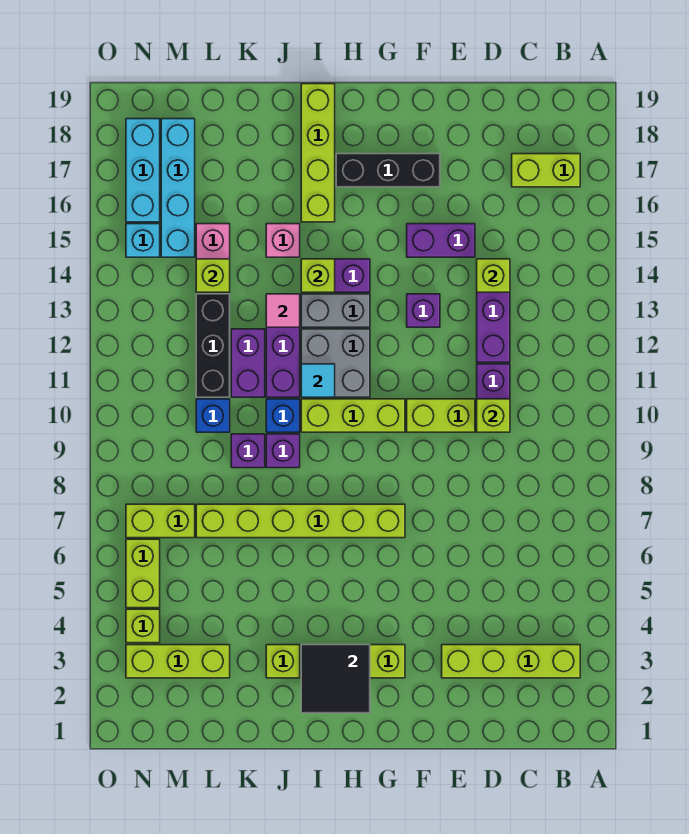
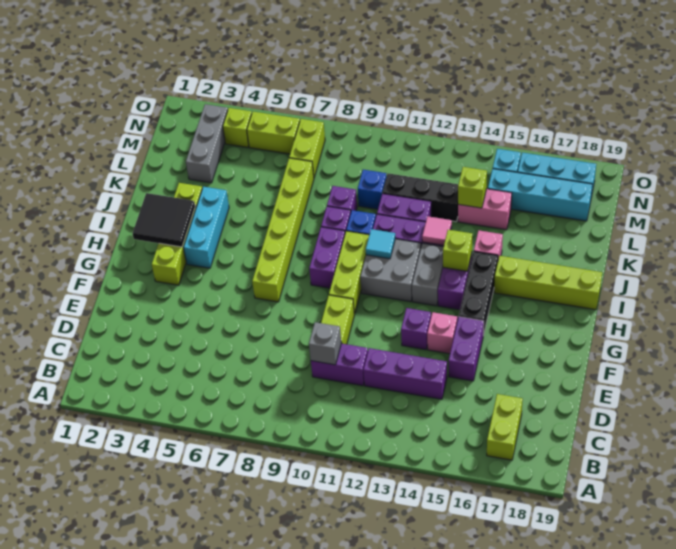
lime brick B3:E3 level 1 -> none
lime brick D10 level 2 -> grey brick D10 level 2
lime brick D14 level 2 -> none
none -> pink brick F14 level 1
black brick F17:H17 level 1 -> black brick G15:I15 level 1
none -> cyan brick H4:J4 level 1
none -> purple brick H9:I9 level 1
lime brick L3:N3 level 1 -> grey brick L3:N3 level 1

